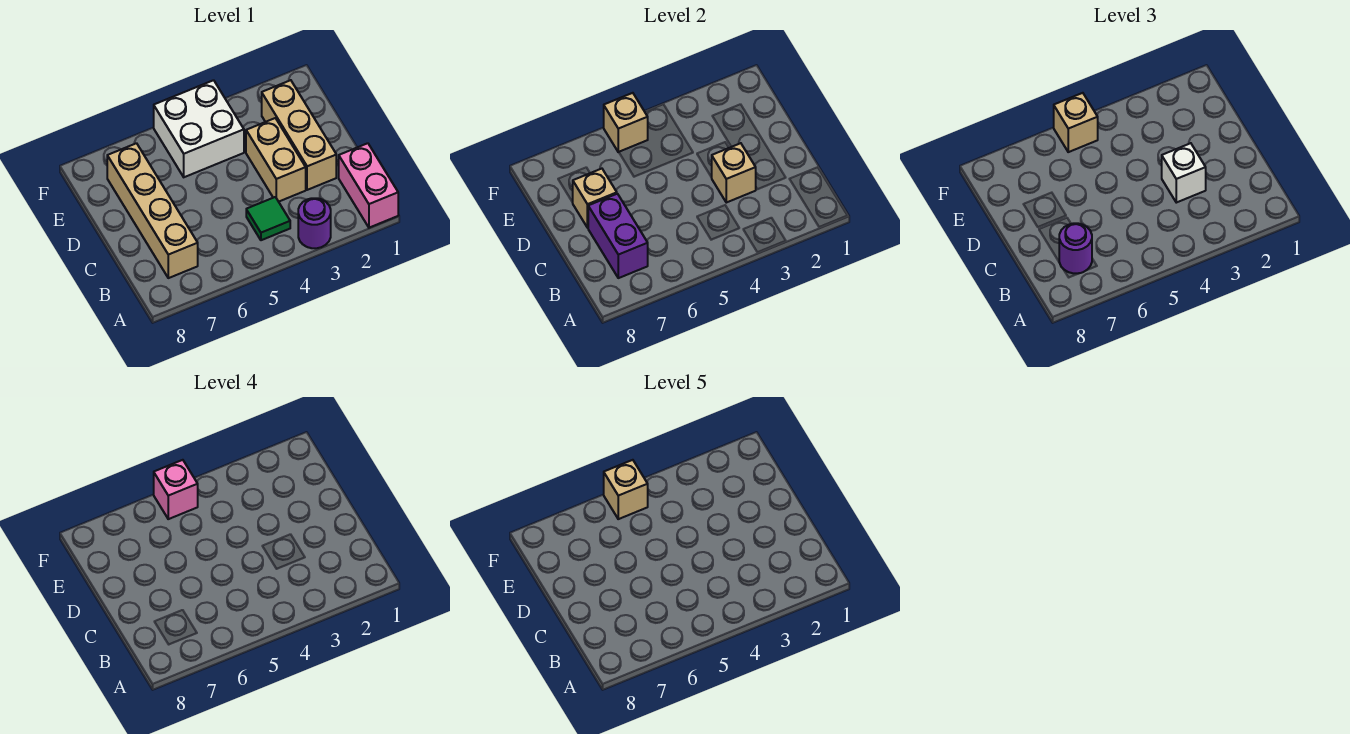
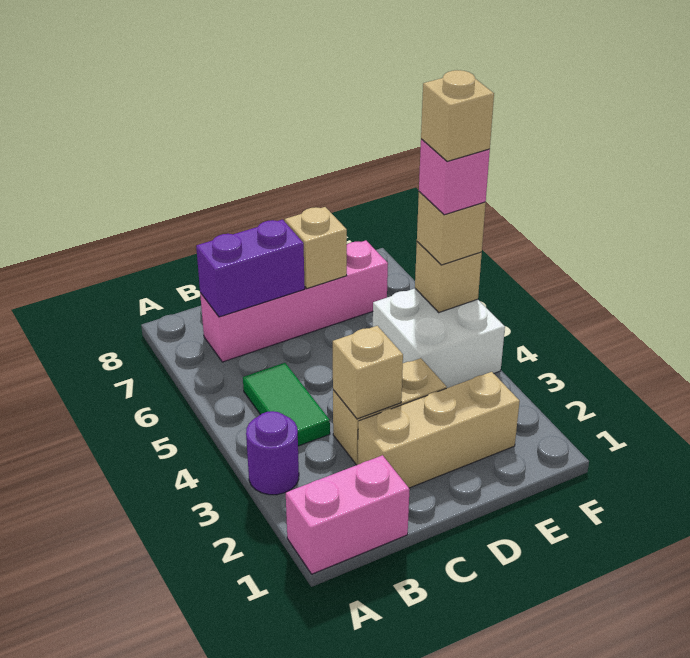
green tile B4 level 1 -> green tile B4:B5 level 1
tan brick B7:E7 level 1 -> pink brick B7:E7 level 1
purple round brick B7 level 3 -> none
white brick C3 level 3 -> none

